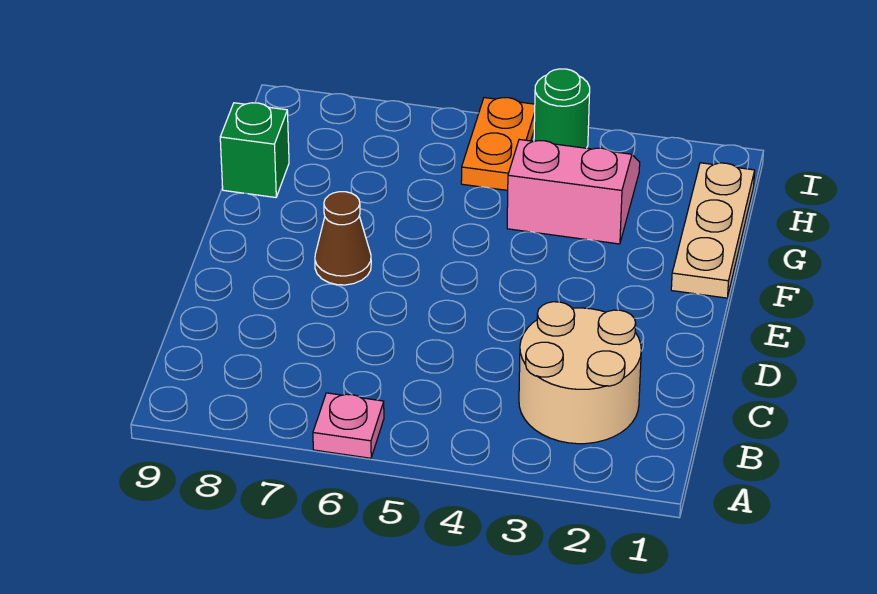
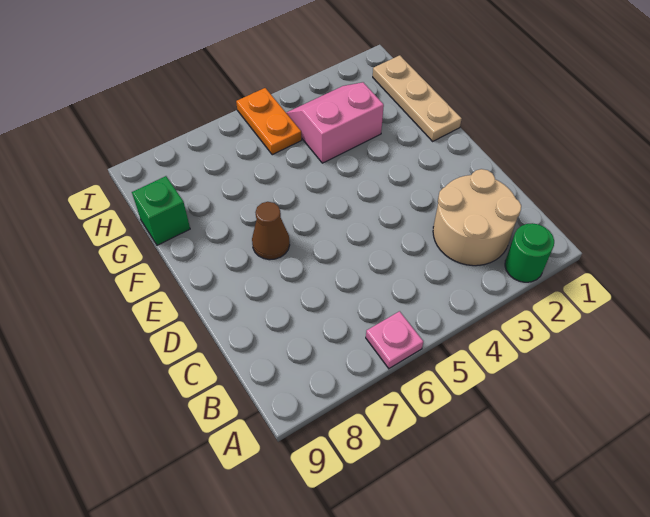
green round brick I4 level 1 -> green round brick A2 level 1

